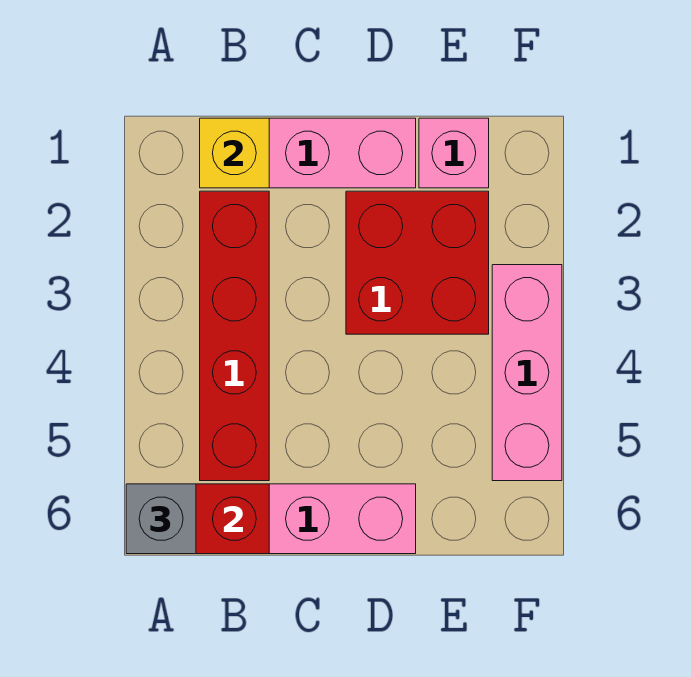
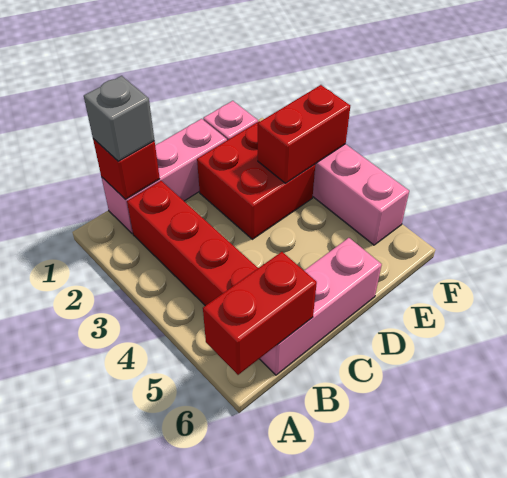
grey brick A6 level 3 -> grey brick B1 level 3
yellow brick B1 level 2 -> red brick B1 level 2
none -> red brick E3:F3 level 2

